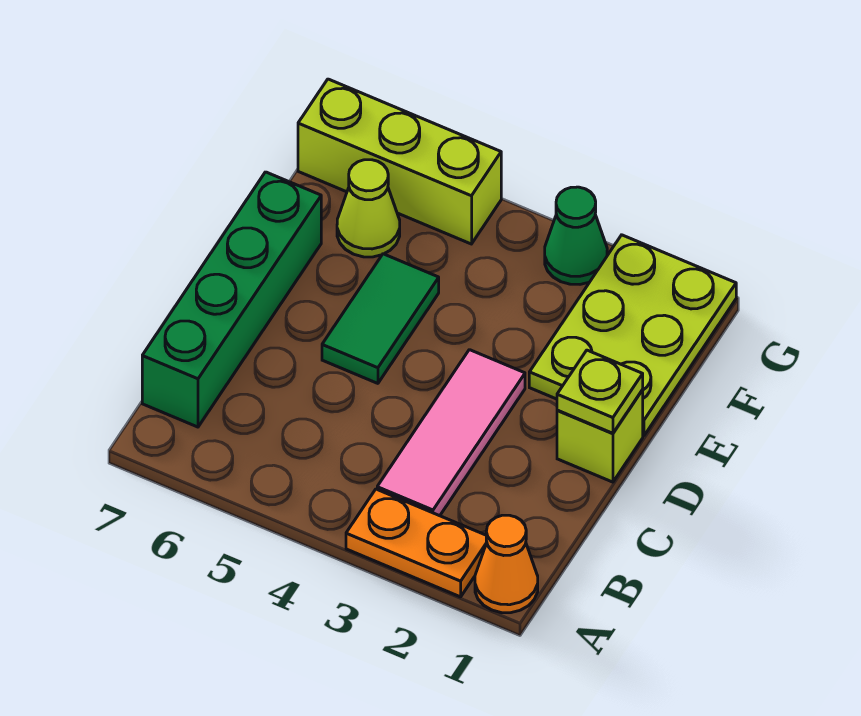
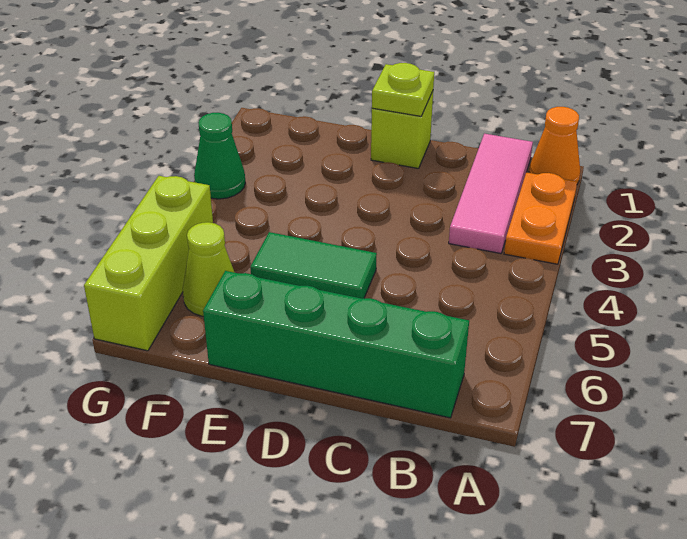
pink tile B3:D3 level 1 -> pink tile B1:B3 level 1
lime plate E1:G2 level 1 -> none

